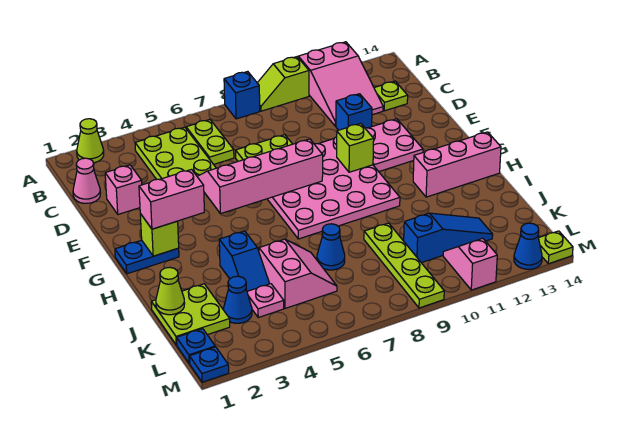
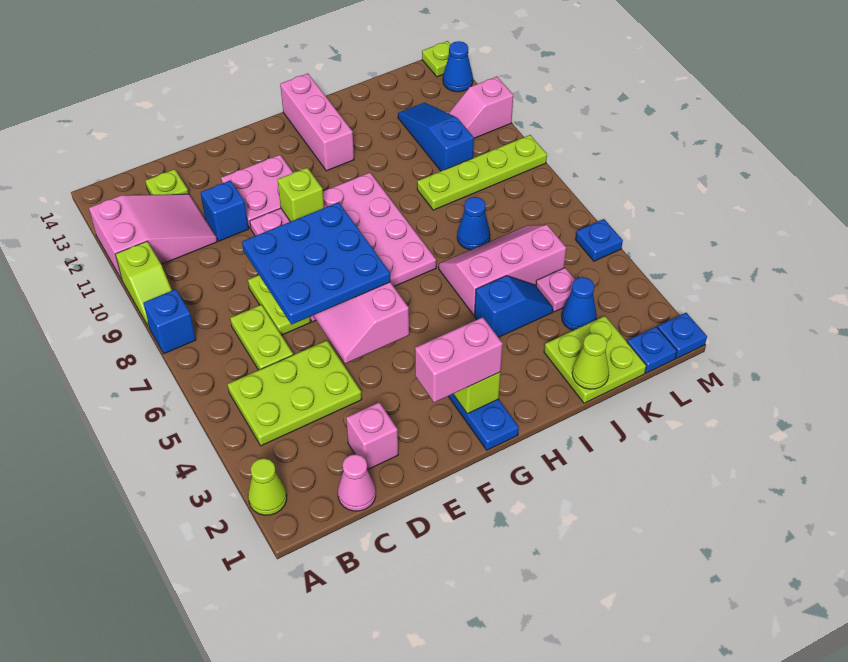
lime plate B6:C6 level 1 -> lime plate C6:C7 level 1
none -> blue plate D6:F8 level 3
pink brick G2:G3 level 3 -> pink brick F2:G2 level 3
pink slope J5:K6 level 1 top 5 -> pink slope I5:K6 level 1 top 5
none -> blue plate M5 level 1

